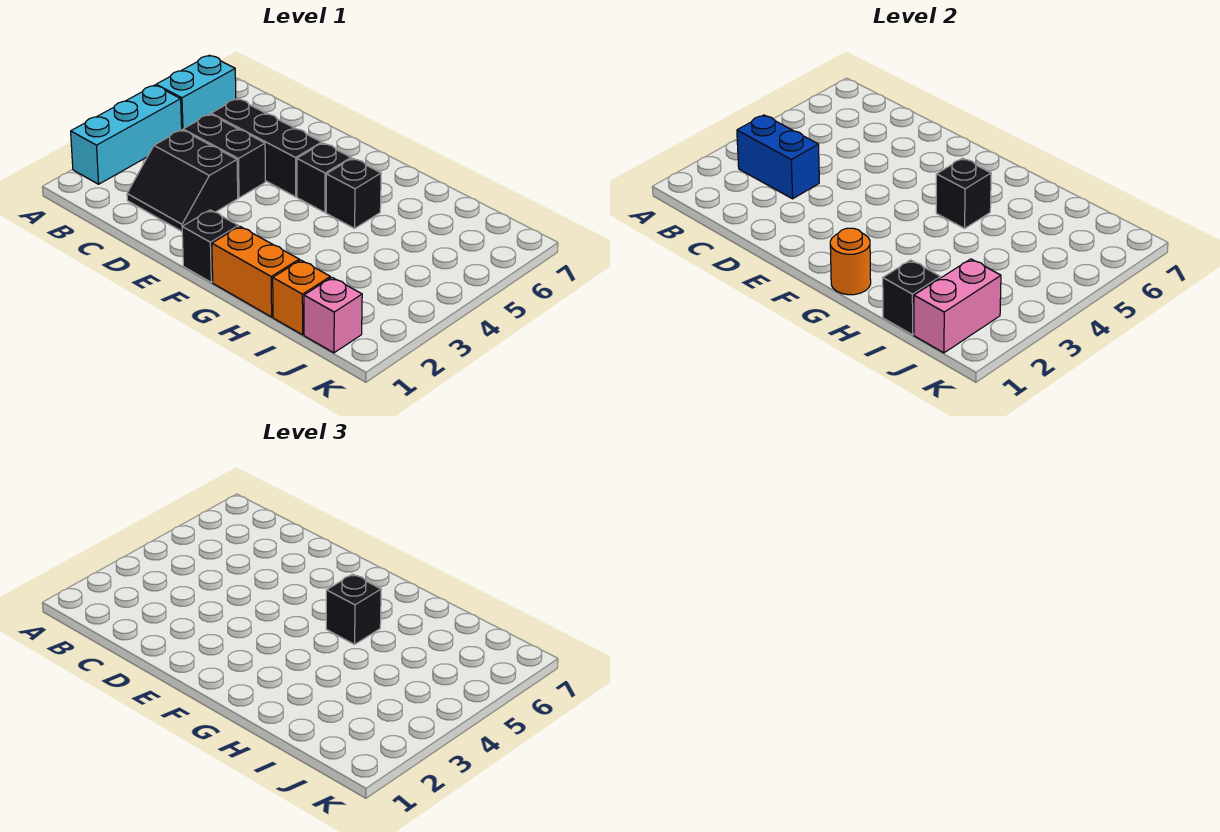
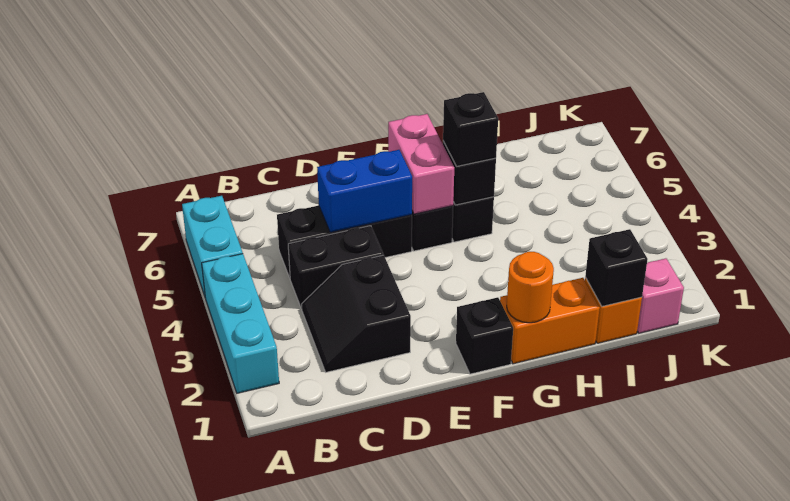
blue brick B3:C3 level 2 -> blue brick D5:E5 level 2
black slope C2:D3 level 1 top 3 -> black slope C2:D3 level 1 top D
pink brick J1:J2 level 2 -> pink brick F5:F6 level 2

